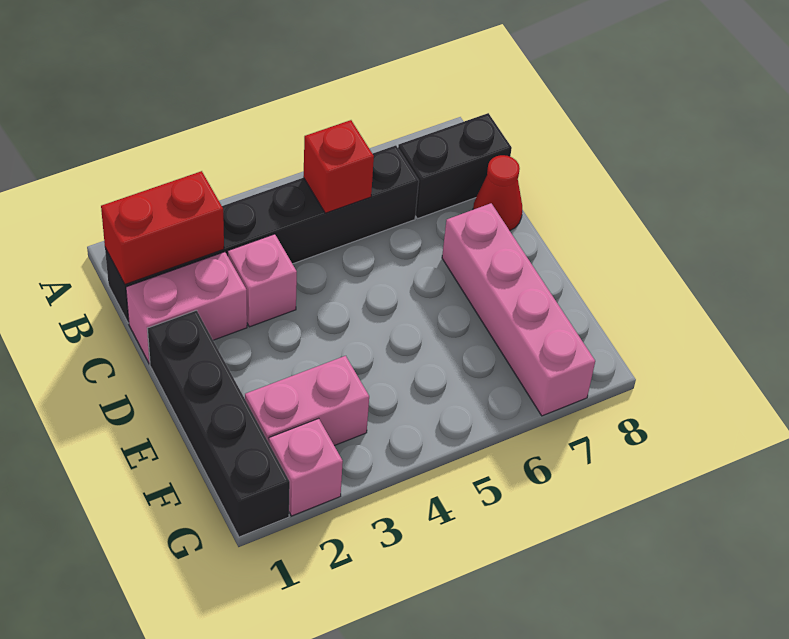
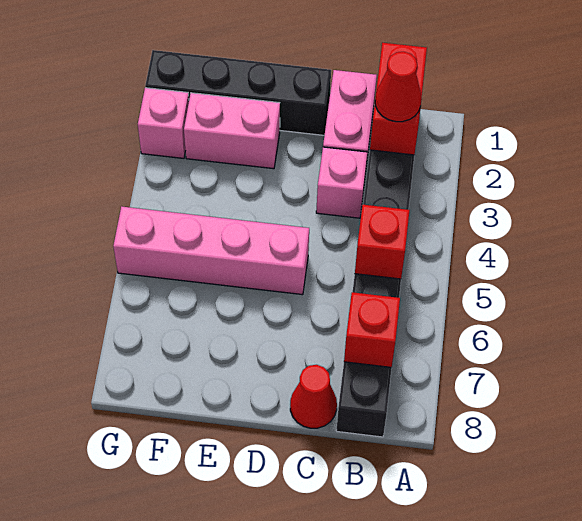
none -> red cone B2 level 3
none -> red brick B7 level 2
pink brick D7:G7 level 1 -> pink brick D5:G5 level 1
pink brick F2:F3 level 1 -> pink brick E2:F2 level 1

